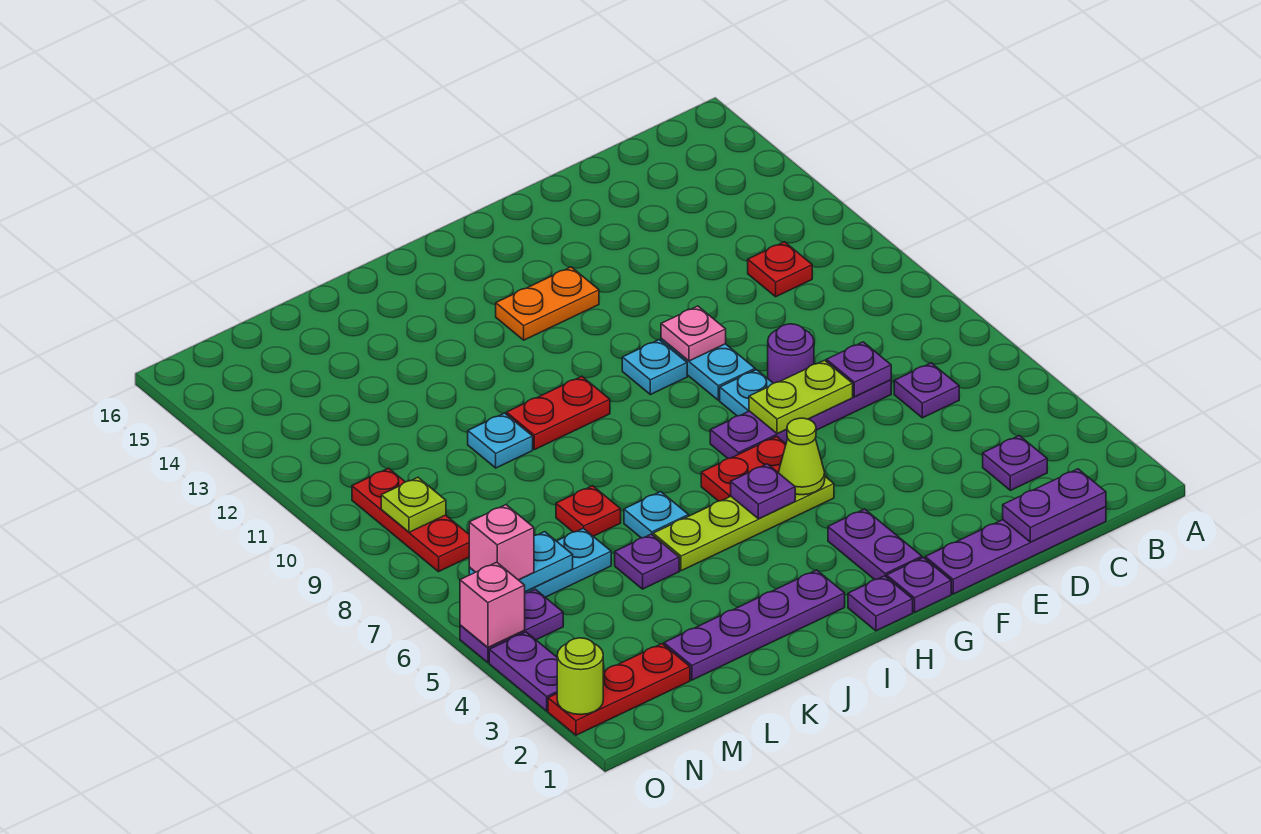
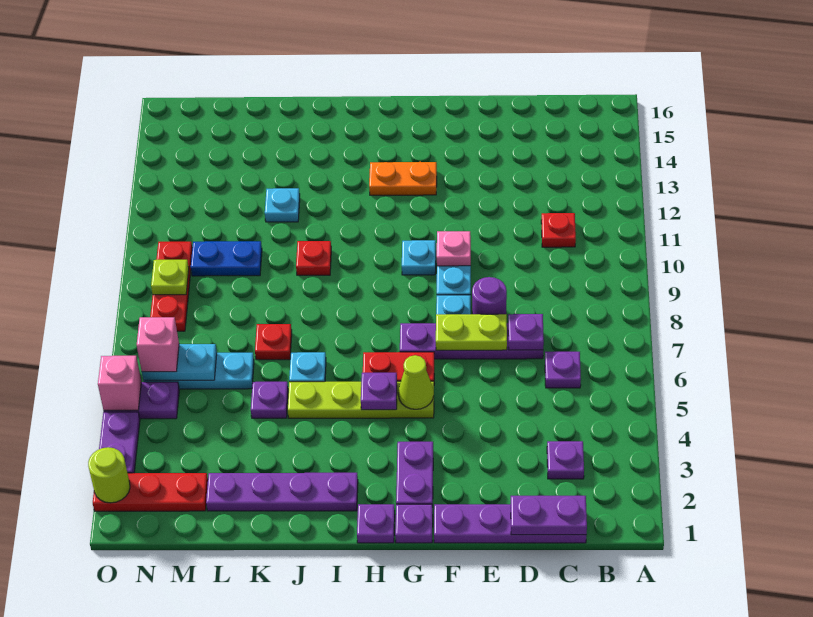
red plate I10:J10 level 1 -> red plate J10 level 1
cyan plate K10 level 1 -> cyan plate K12 level 1
none -> blue plate L10:M10 level 1

